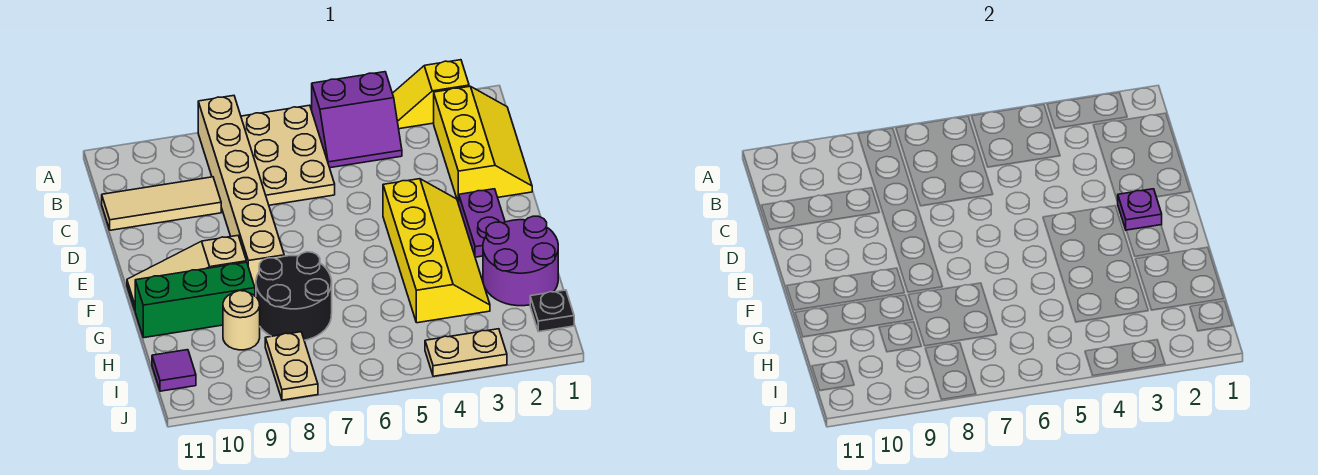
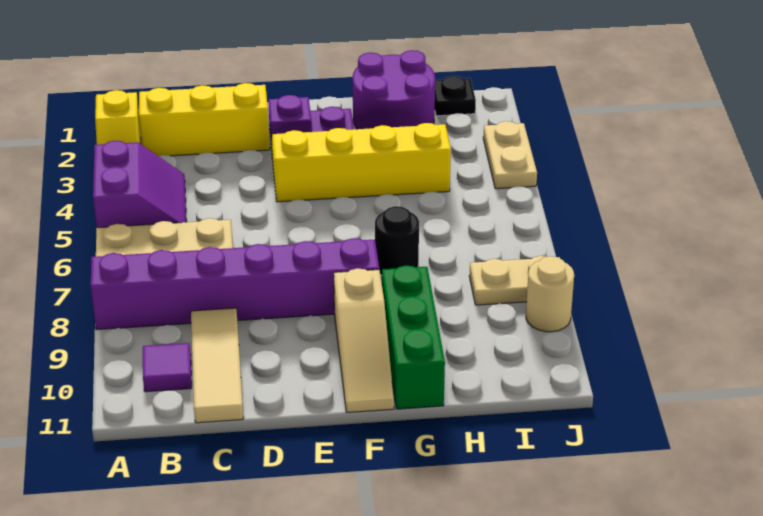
tan brick A8:F8 level 1 -> purple brick A8:F8 level 1
black round brick G7:H8 level 1 -> black round brick G7 level 1
tan round brick H9 level 1 -> tan round brick J9 level 1
purple tile I11 level 1 -> purple tile B10 level 1

